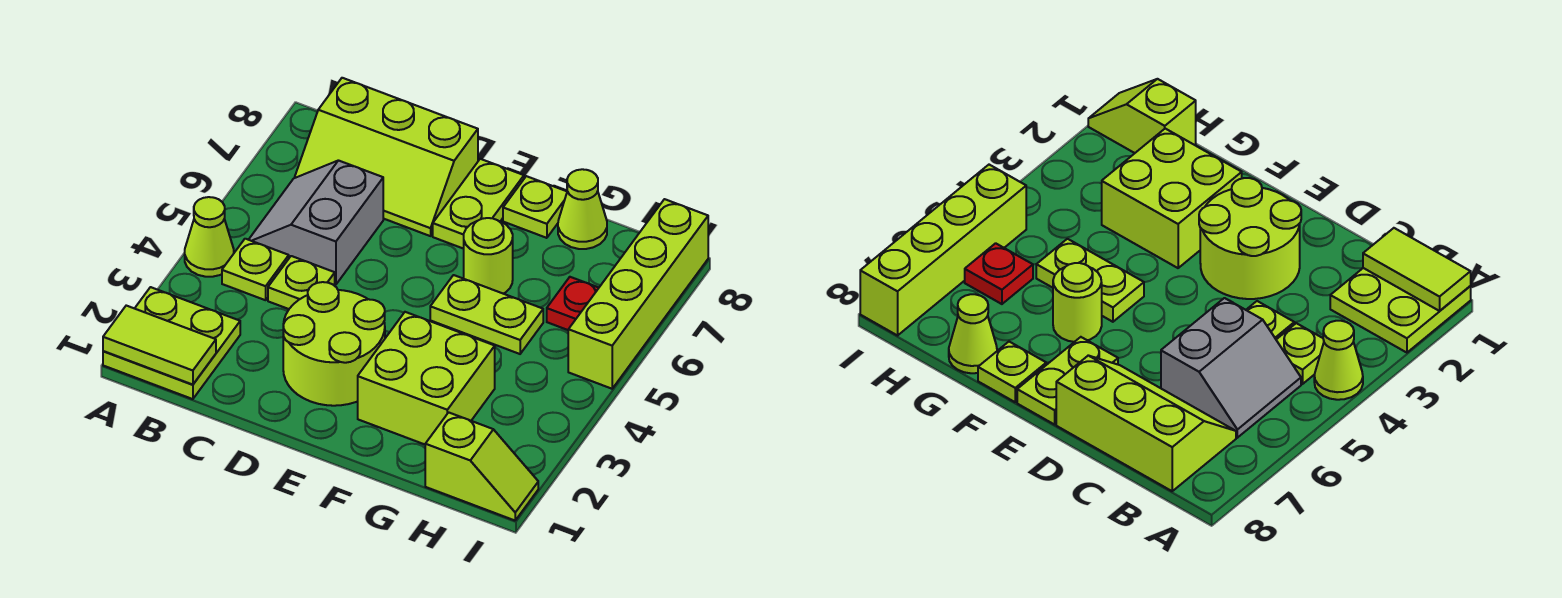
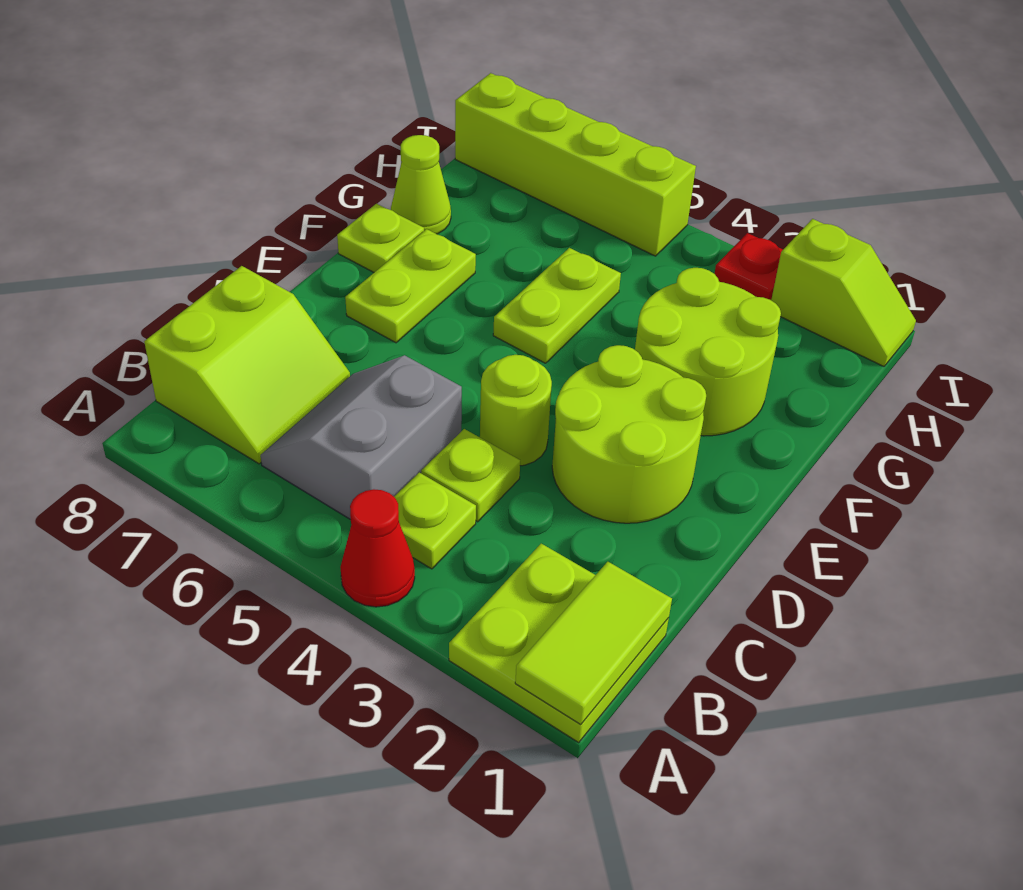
lime cone A4 level 1 -> red cone A4 level 1
grey slope B5:C6 level 1 top C -> grey slope B5:C6 level 1 top 5
lime slope B7:D8 level 1 top 8 -> lime slope B7:C8 level 1 top 8
lime plate E7:E8 level 1 -> lime plate E7:F7 level 1
lime brick F2:G3 level 1 -> lime round brick F2:G3 level 1
lime round brick F6 level 1 -> lime round brick D4 level 1
lime slope H1:I1 level 1 top H -> lime slope I1:I2 level 1 top 2
red plate H6 level 1 -> red plate I3 level 1

